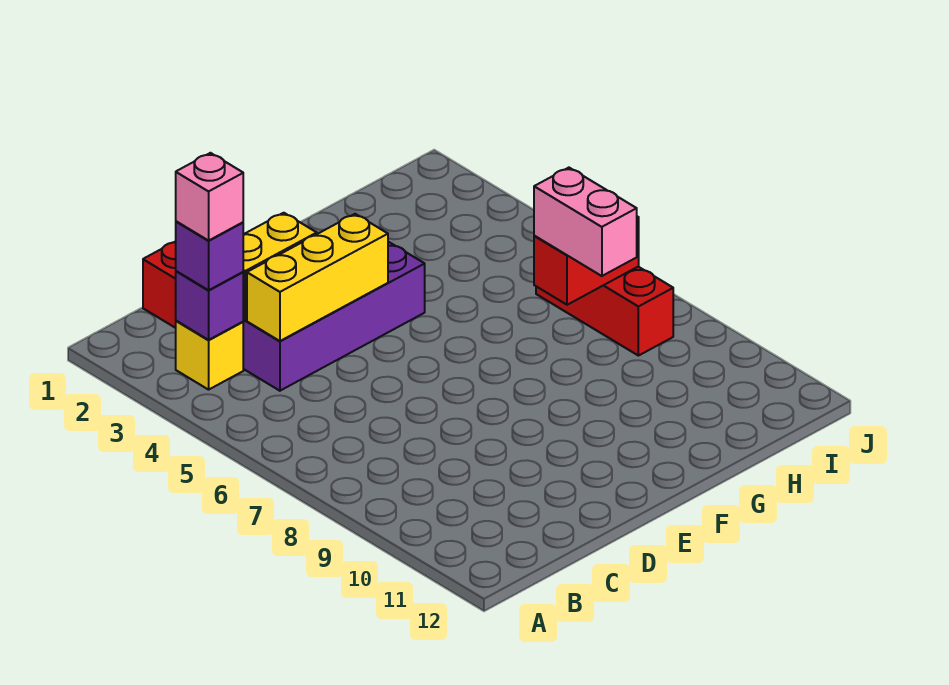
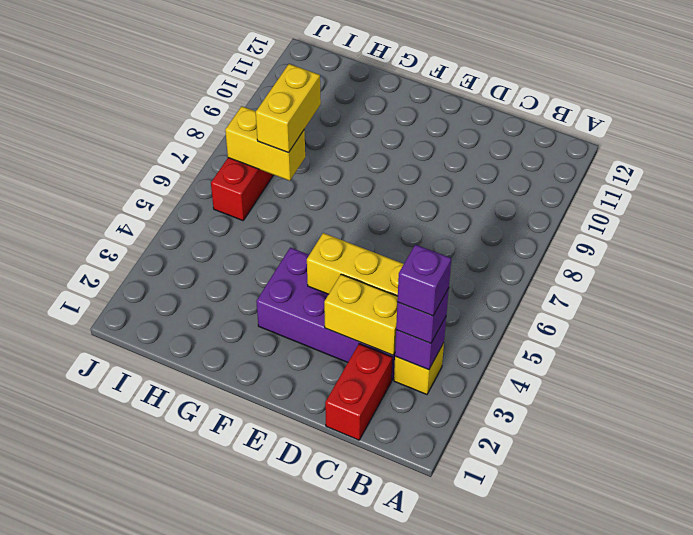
pink brick B3 level 4 -> purple brick B3 level 4
red brick H7:I7 level 2 -> yellow brick H7:I7 level 2
pink brick H7:H8 level 3 -> yellow brick H7:H8 level 3

